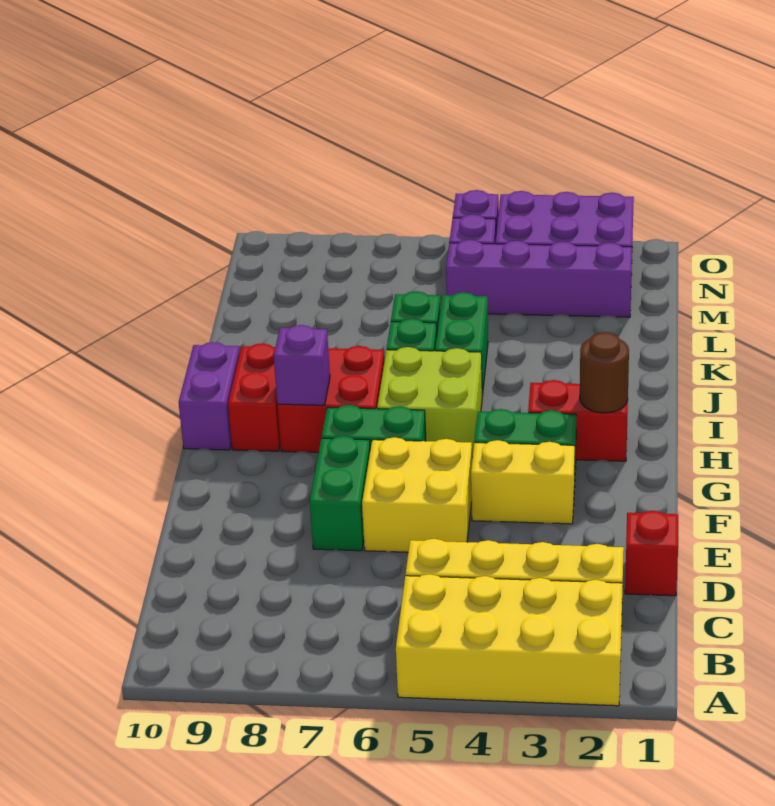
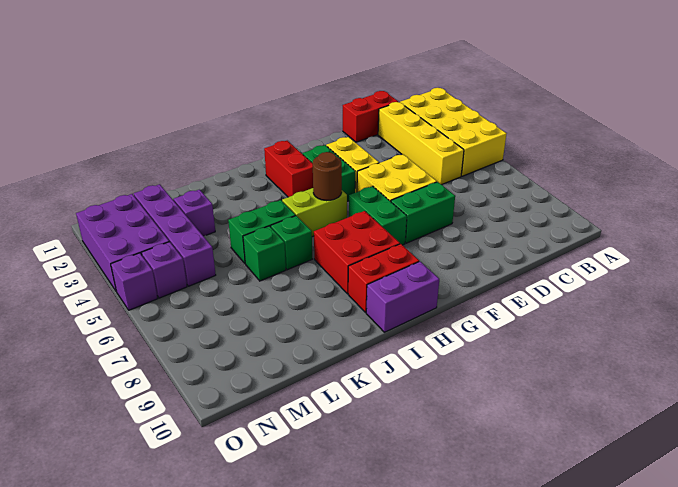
red brick D1 level 1 -> red brick C1:D1 level 1
brown round brick H2 level 2 -> brown round brick H5 level 2
lime brick H5:I6 level 1 -> lime brick H5:I5 level 1
purple brick H8 level 2 -> purple brick L3 level 1

